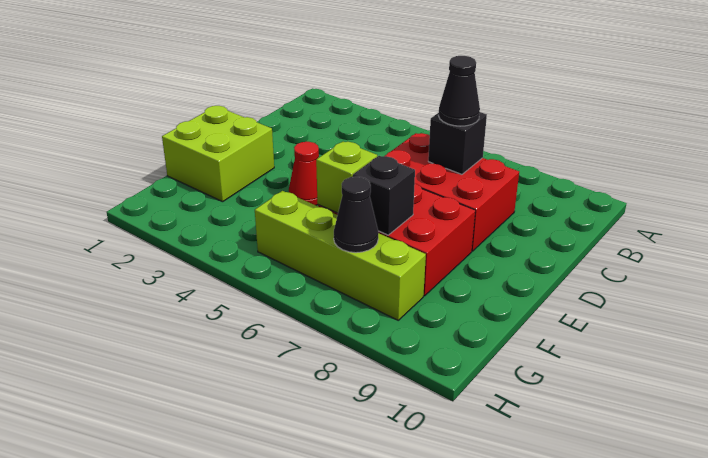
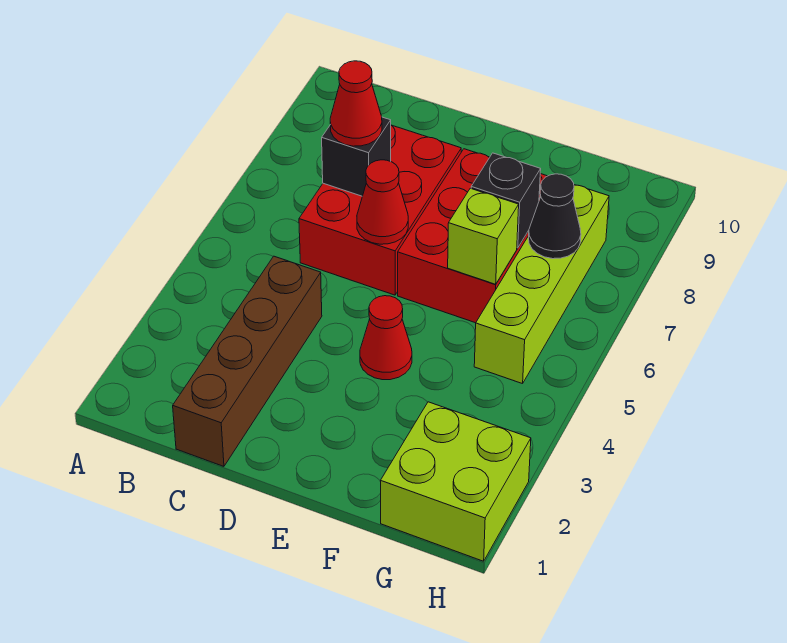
none -> brown brick C1:C4 level 1
black cone C7 level 3 -> red cone C7 level 3
none -> red cone D6 level 2
lime brick E1:F2 level 1 -> lime brick G1:H2 level 1

